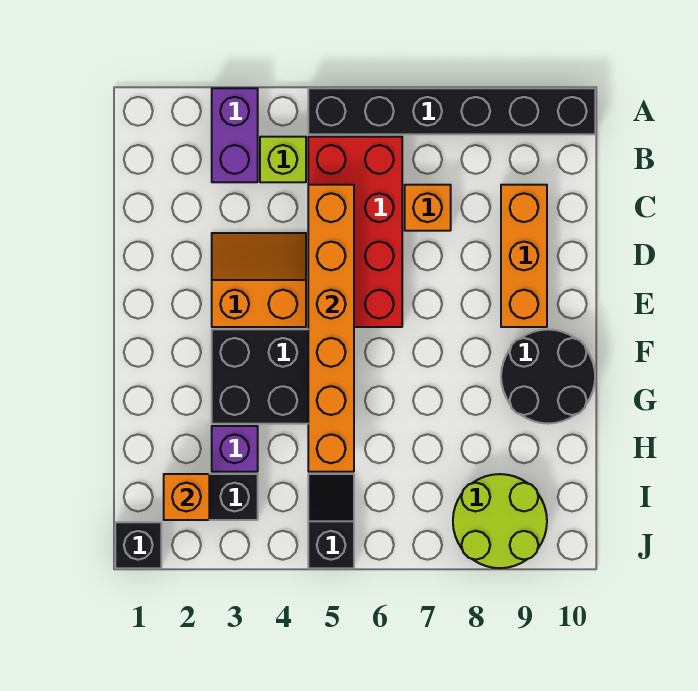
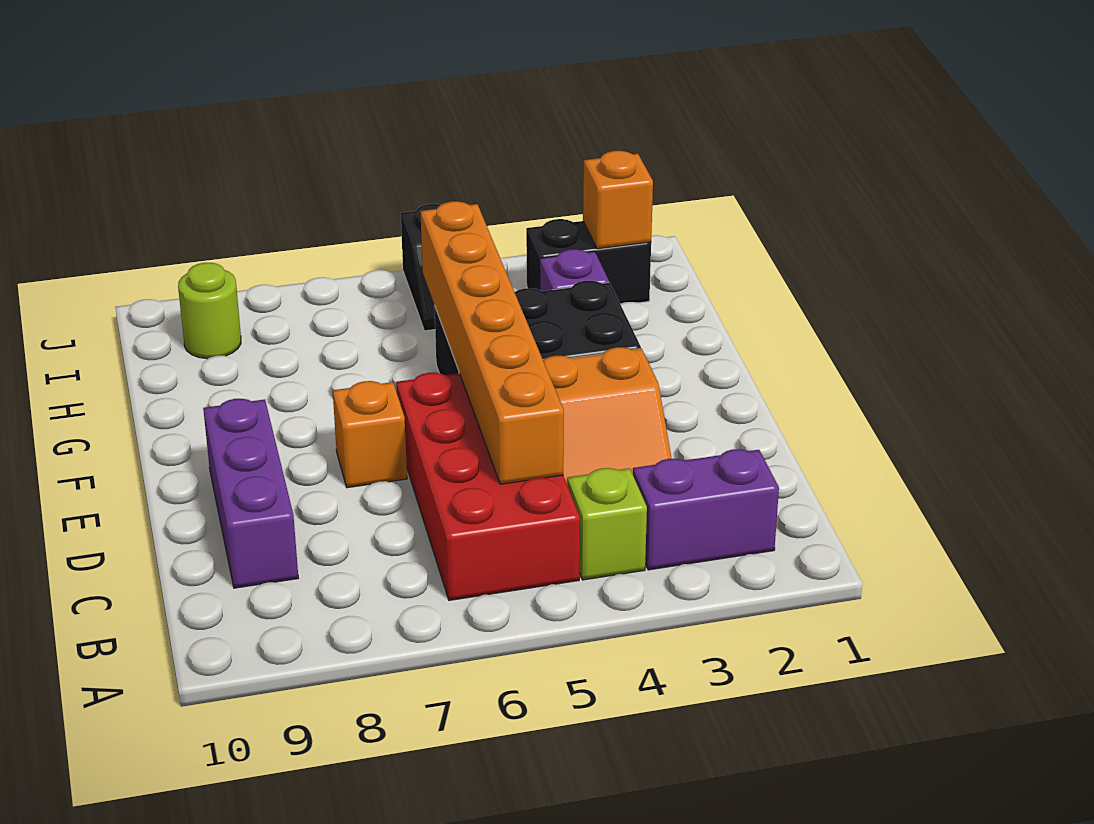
purple brick A3:B3 level 1 -> purple brick B2:B3 level 1
black brick A5:A10 level 1 -> none
orange brick C7 level 1 -> orange brick E7 level 1
orange brick C9:E9 level 1 -> purple brick C9:E9 level 1
black round brick F9:G10 level 1 -> none
lime round brick I8:J9 level 1 -> lime round brick I9 level 1
black brick J1 level 1 -> none

